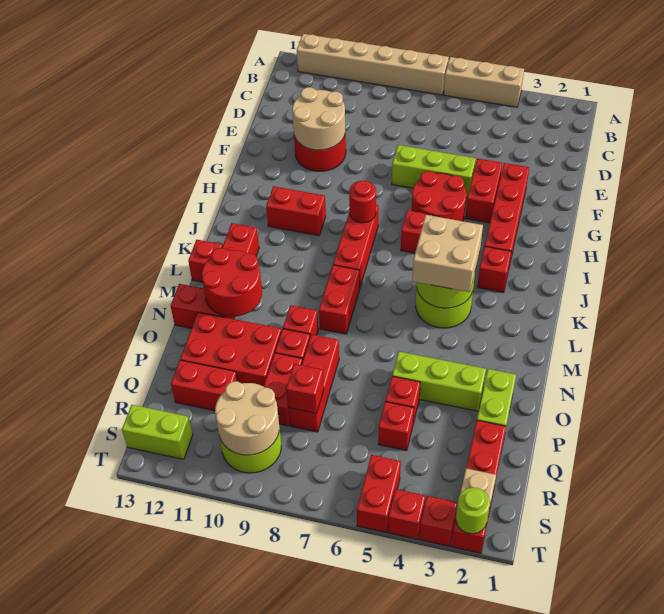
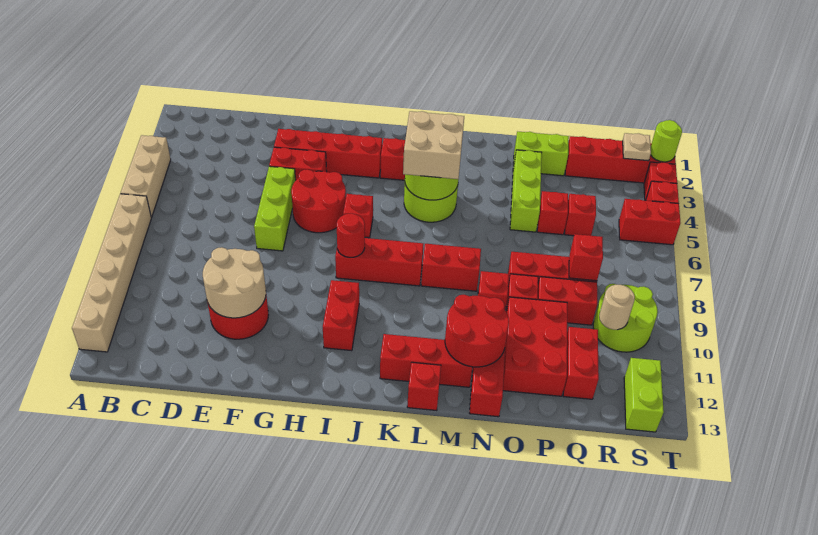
tan round brick R9:S10 level 2 -> tan round brick R10 level 2

